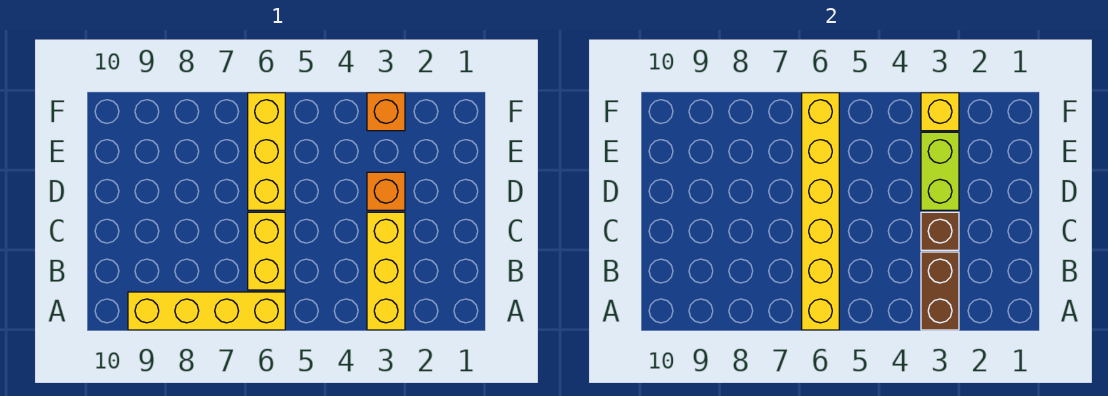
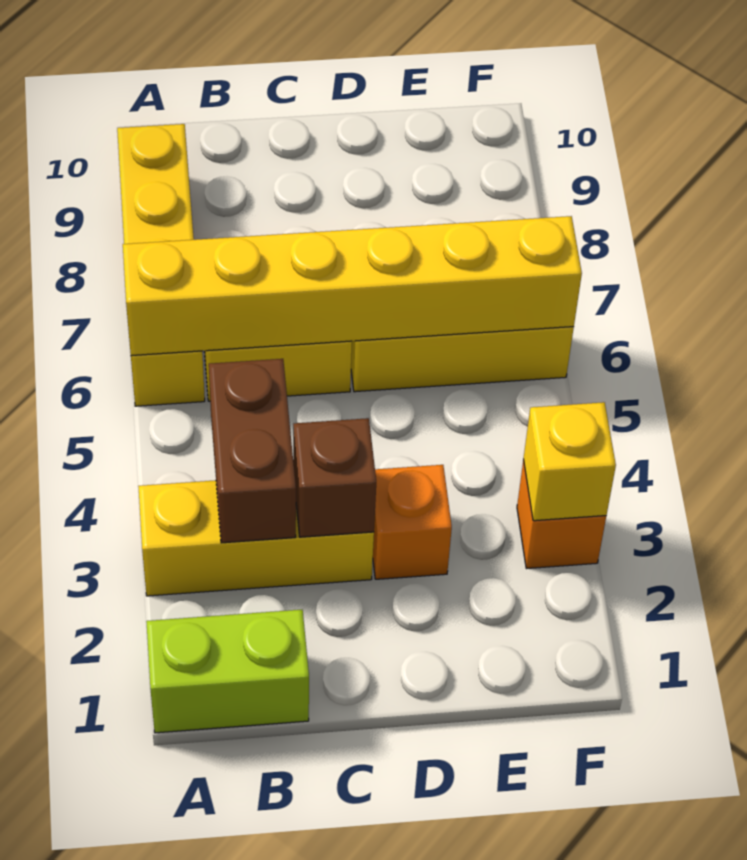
brown brick A3:B3 level 2 -> brown brick B3:B4 level 2
lime brick D3:E3 level 2 -> lime brick A1:B1 level 1

